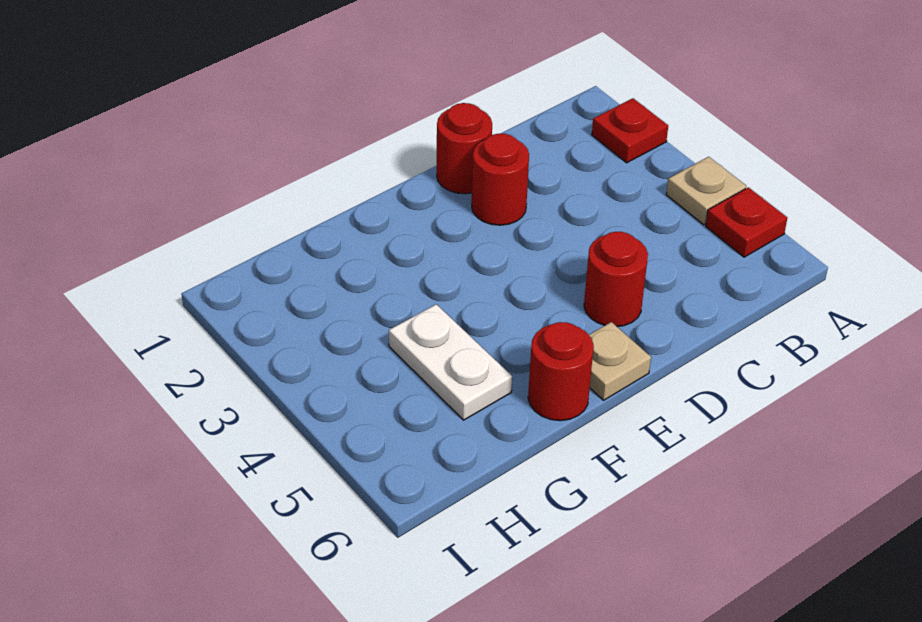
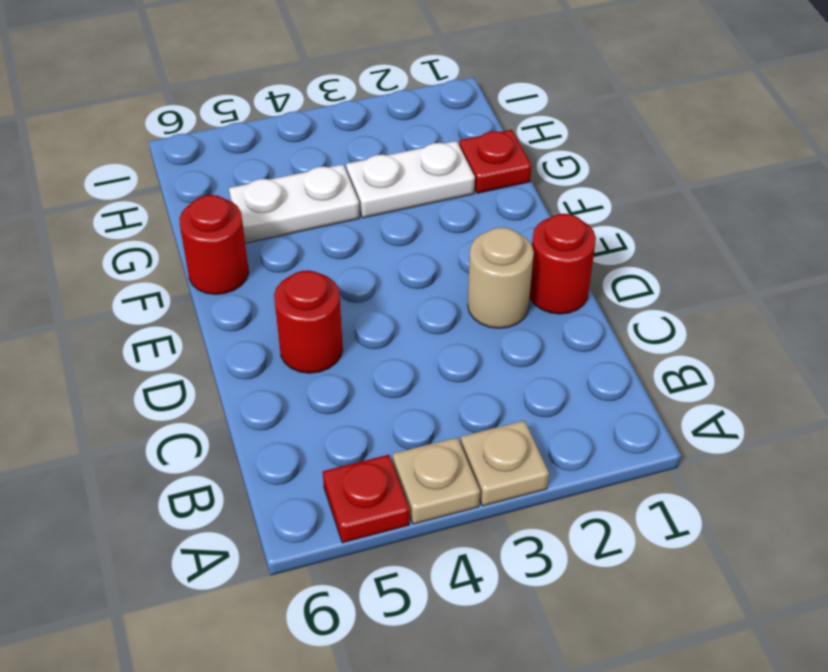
red plate A2 level 1 -> red plate G1 level 1
red round brick D2 level 1 -> tan round brick D2 level 1
tan plate E6 level 1 -> tan plate A3 level 1
none -> white plate G2:G3 level 1

